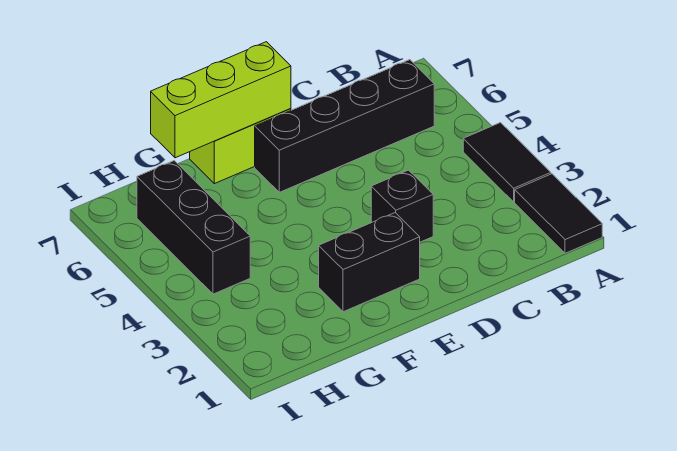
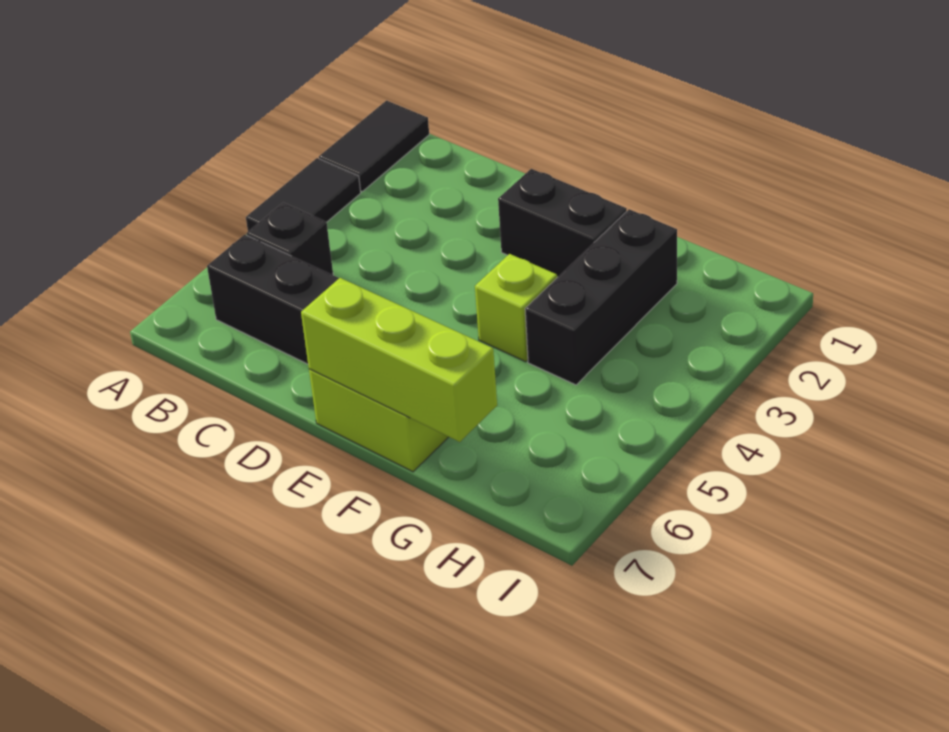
black brick D3 level 1 -> black brick B5 level 1
none -> lime brick F4 level 1
black brick H4:H6 level 1 -> black brick G2:G4 level 1

